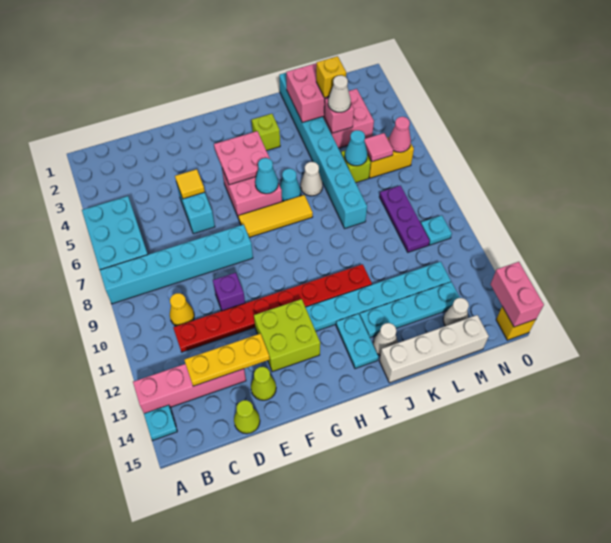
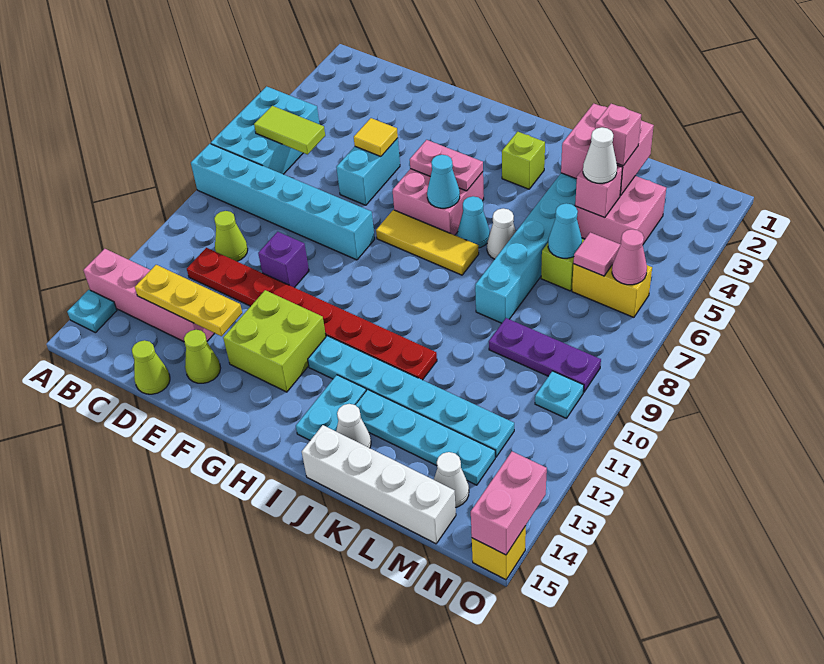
none -> lime tile B6:C6 level 2
yellow cone C10 level 1 -> lime cone C10 level 1
pink plate G4:H5 level 2 -> pink plate G5:H5 level 2
yellow brick L3 level 3 -> pink brick L3 level 3
purple plate M8:M10 level 1 -> purple plate L9:N9 level 1

